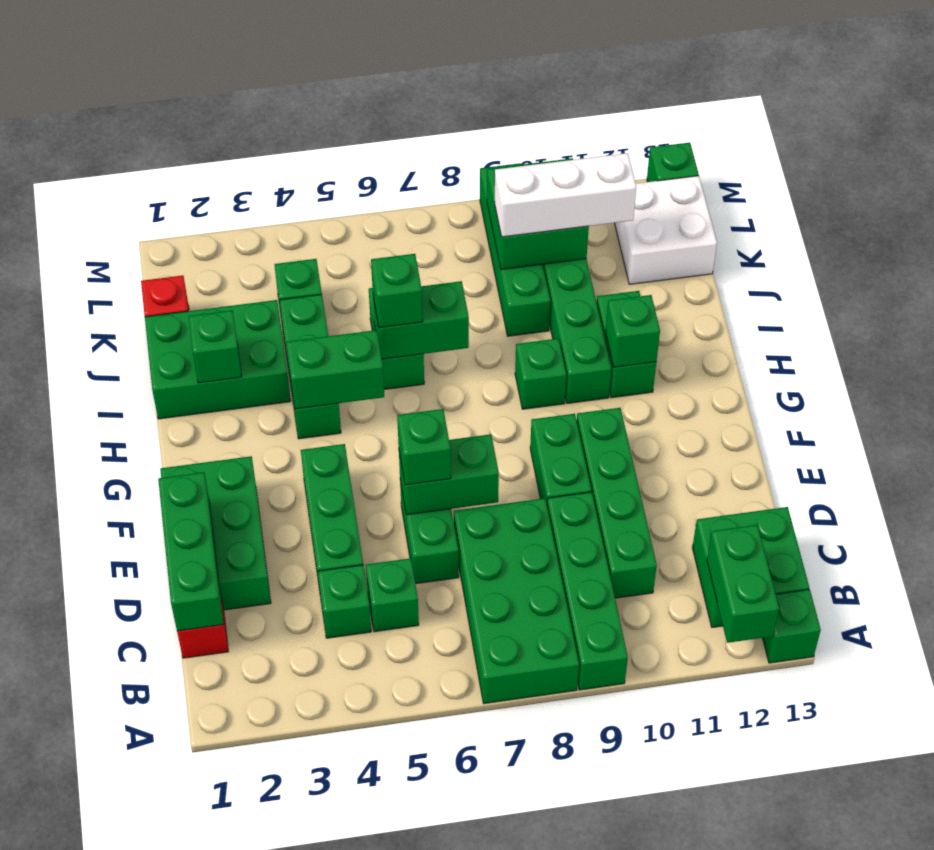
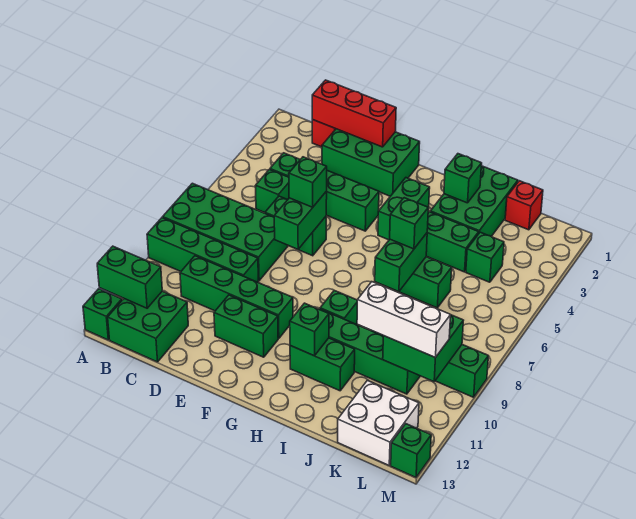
green brick C1:E1 level 2 -> red brick C1:E1 level 2
green brick E9:F9 level 1 -> green brick E11:F11 level 1
white brick K9:K11 level 3 -> white brick J10:L10 level 3

